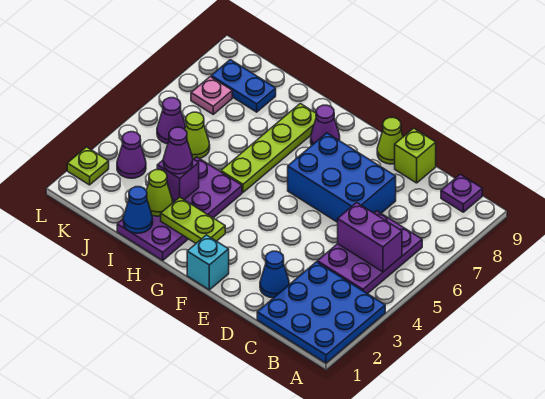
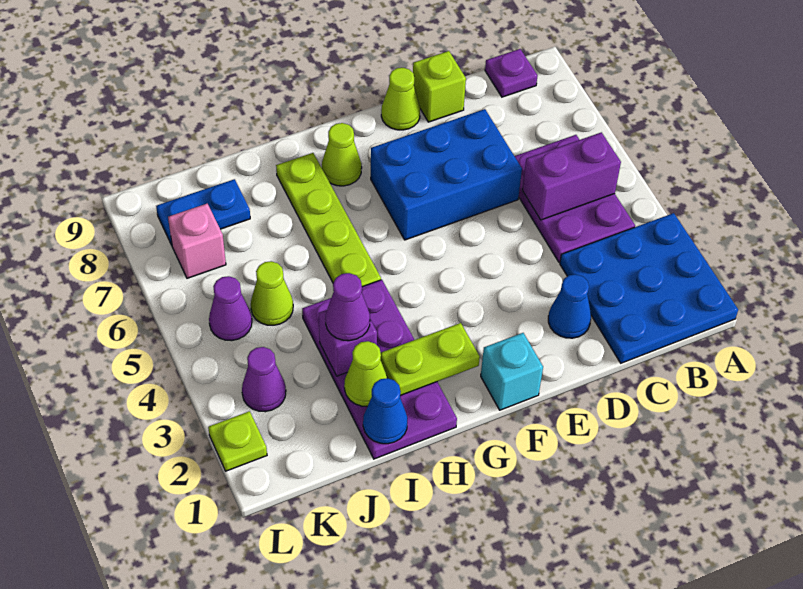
purple cone G8 level 1 -> lime cone G8 level 1
pink plate K7 level 1 -> pink brick K7 level 1

